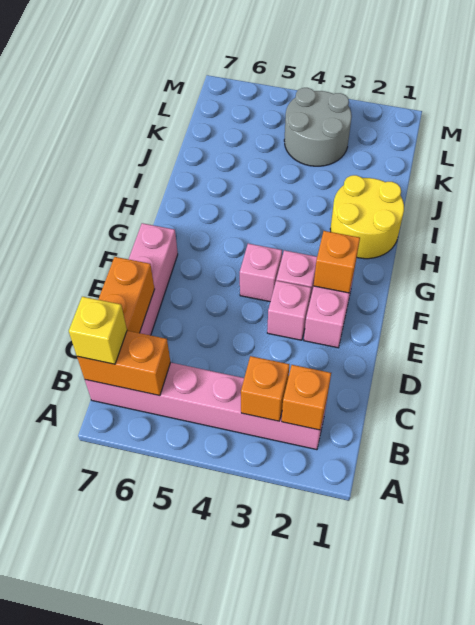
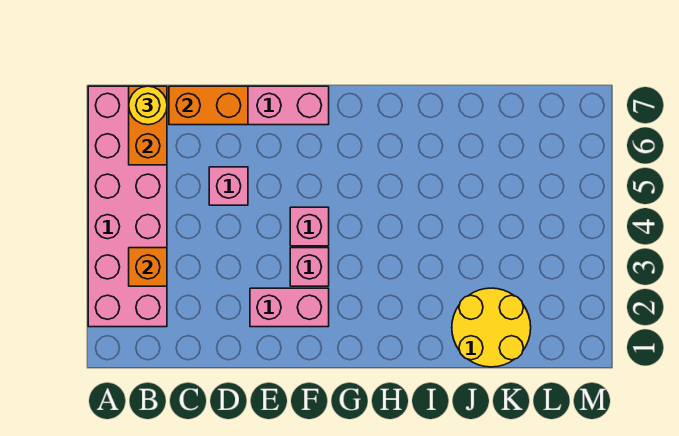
pink brick B2:B7 level 1 -> pink brick A2:B7 level 1
orange brick B2 level 2 -> none
yellow brick B7 level 3 -> yellow round brick B7 level 3
pink brick E3 level 1 -> pink brick D5 level 1
orange brick F2 level 2 -> none
yellow round brick H1:I2 level 1 -> yellow round brick J1:K2 level 1
grey round brick K3:L4 level 1 -> none

